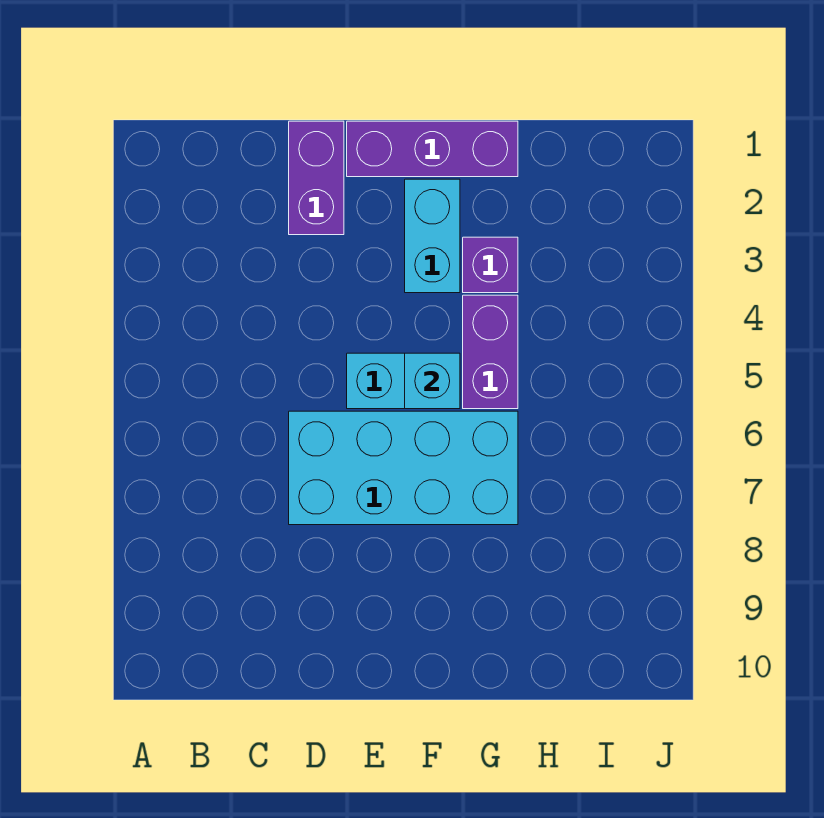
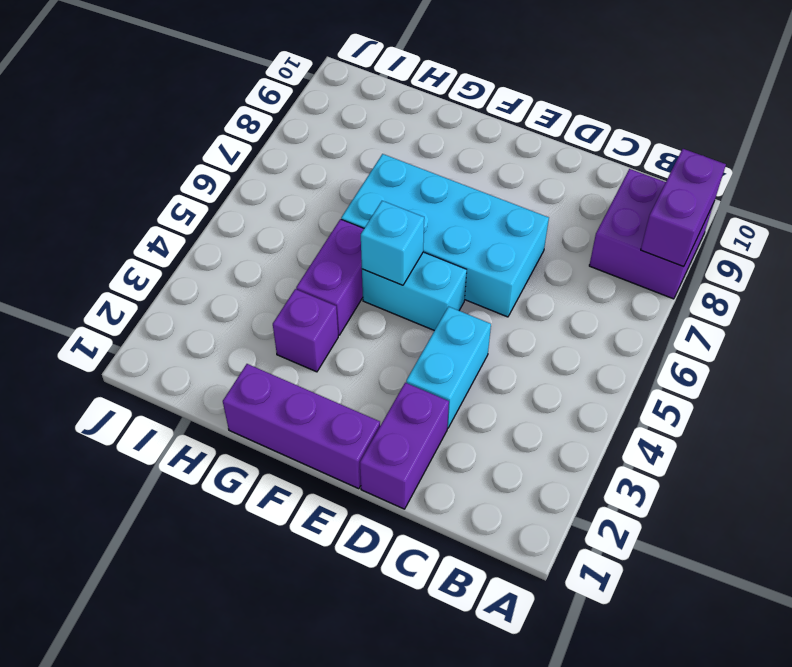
none -> purple brick A8:B9 level 1
none -> purple brick A8:A9 level 2
cyan brick F2:F3 level 1 -> cyan brick D3:D4 level 1

